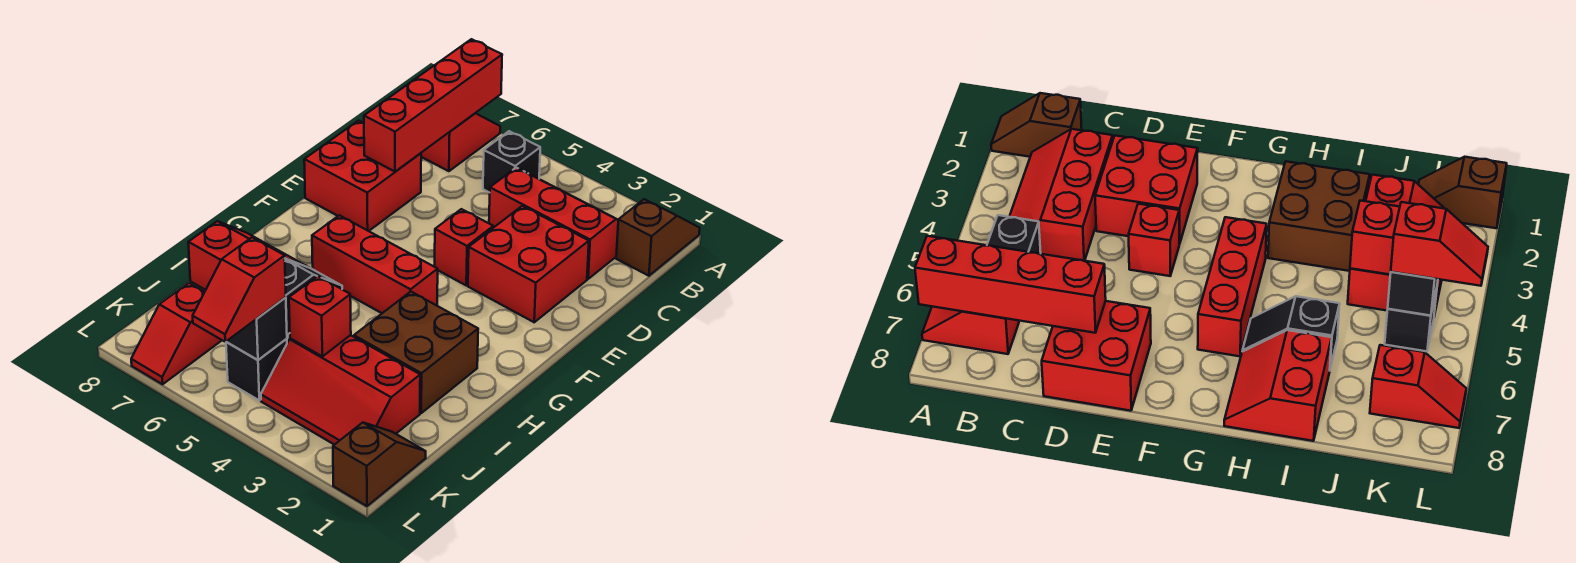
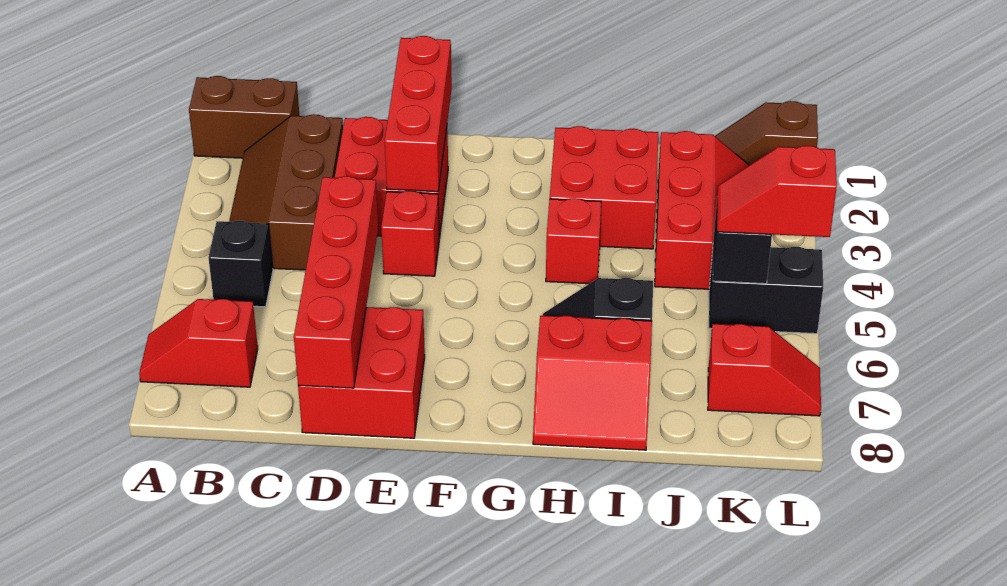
brown slope A1:B1 level 1 top B -> brown brick A1:B1 level 1
red brick A7:D7 level 2 -> red brick D5:D8 level 2
red slope B2:C4 level 1 top C -> brown slope B2:C4 level 1 top C
red brick G4:G6 level 1 -> red brick E1:E3 level 2
brown brick H2:I3 level 1 -> red brick H2:I3 level 1
red slope H7:I8 level 1 top I -> red slope H7:I8 level 1 top 7
red brick J4 level 2 -> red brick H4 level 1
black brick K5 level 1 -> black brick K5:L5 level 1
red slope K5:L5 level 3 top K -> red slope K5:L5 level 3 top L

